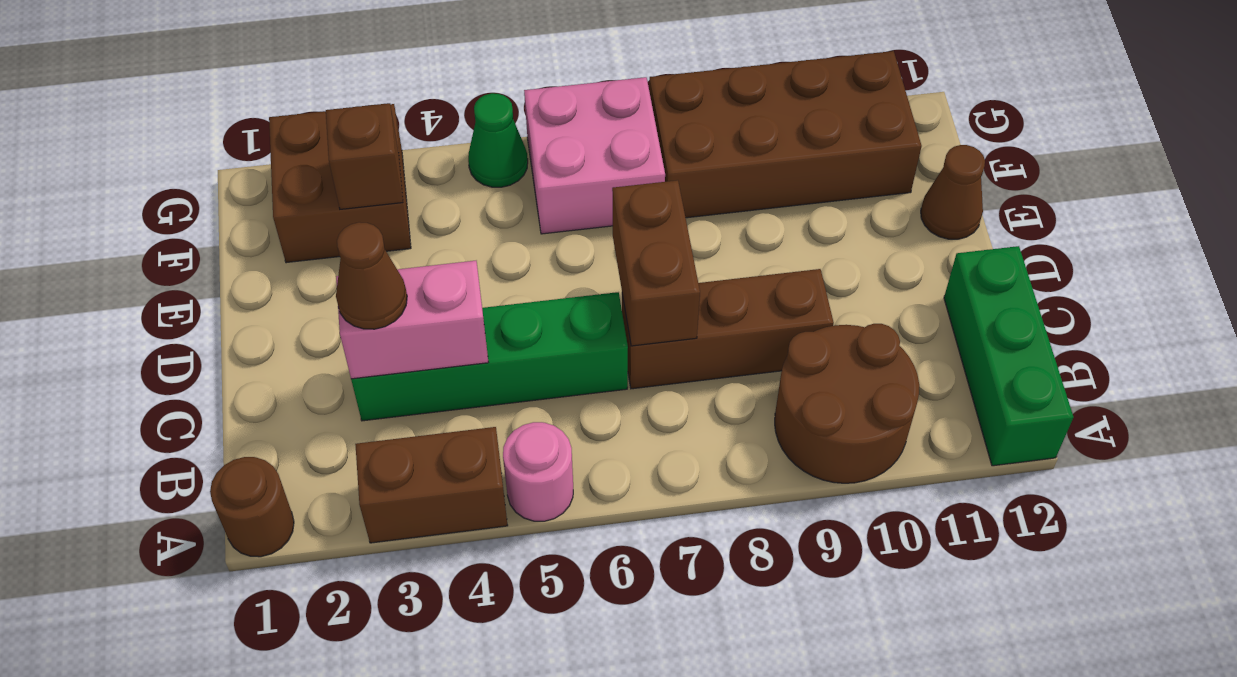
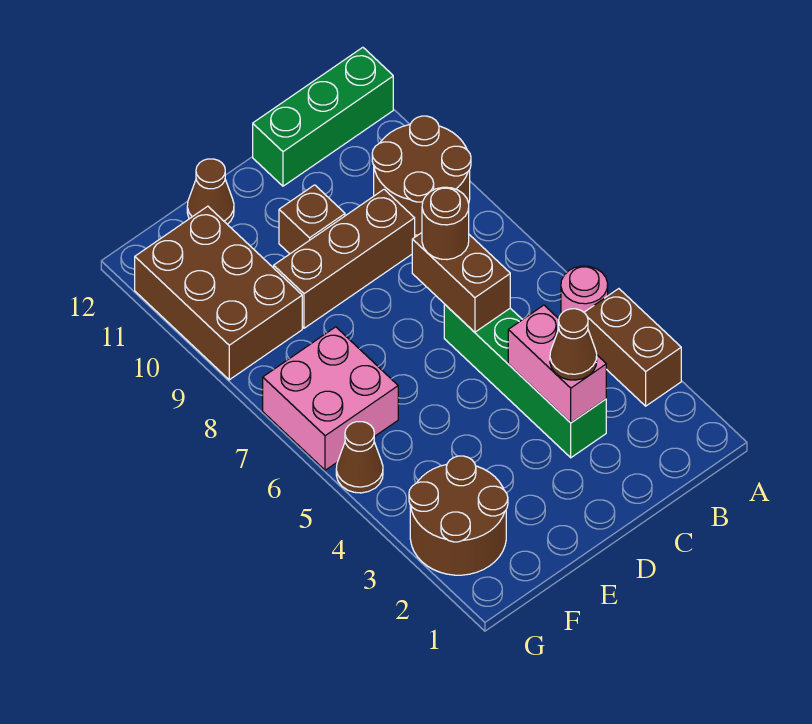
brown round brick A1 level 1 -> brown round brick C7 level 3
brown brick C7:C9 level 1 -> brown brick C9:E9 level 1
brown brick C7:D7 level 2 -> brown brick C6:C7 level 2
brown brick F2:G3 level 1 -> brown round brick F2:G3 level 1
brown brick F3 level 2 -> brown brick D10 level 1
brown brick F8:G11 level 1 -> brown brick F9:G11 level 1
green cone G5 level 1 -> brown cone G5 level 1

